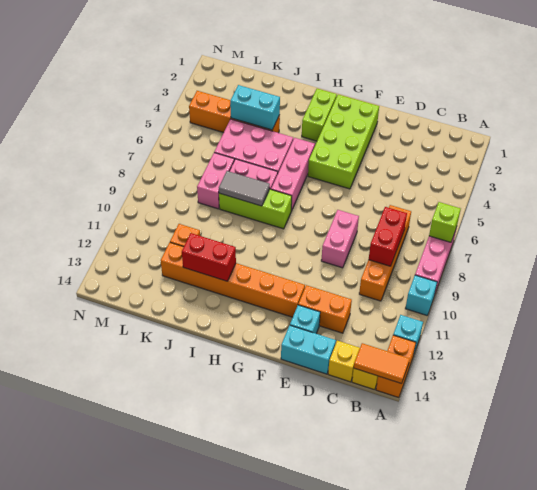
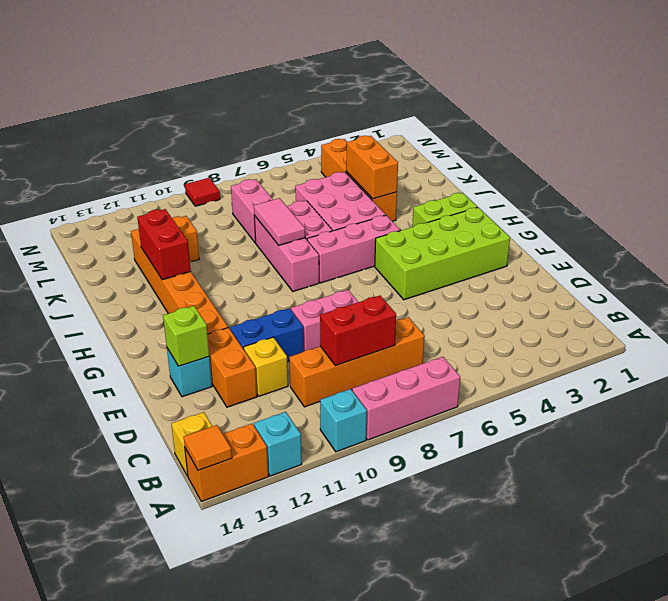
lime brick A7 level 2 -> lime brick E13 level 2
orange tile A14:B14 level 2 -> orange tile A14 level 2
yellow brick C14 level 1 -> yellow brick D11 level 1
cyan brick D14:E14 level 1 -> none
none -> blue brick E10:E11 level 1
lime brick H8:J8 level 1 -> pink brick H8:J8 level 1
grey tile I8:J8 level 2 -> pink tile I8:J8 level 2
cyan brick J4:K4 level 2 -> orange brick J4:K4 level 2
pink brick K7:K8 level 1 -> pink brick K8:L8 level 1
none -> red tile N9 level 1

